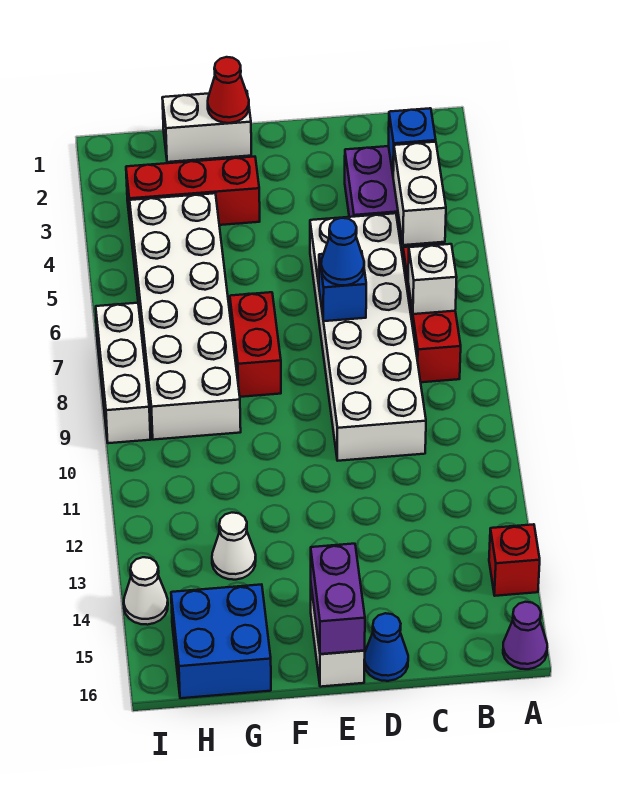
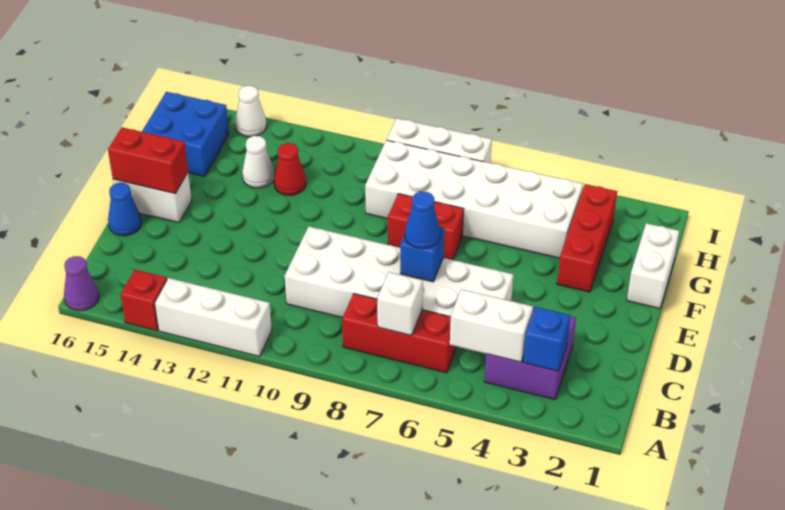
none -> white brick A11:A13 level 1
purple brick E15:E16 level 2 -> red brick E15:E16 level 2
red cone F1 level 2 -> red cone G12 level 1

